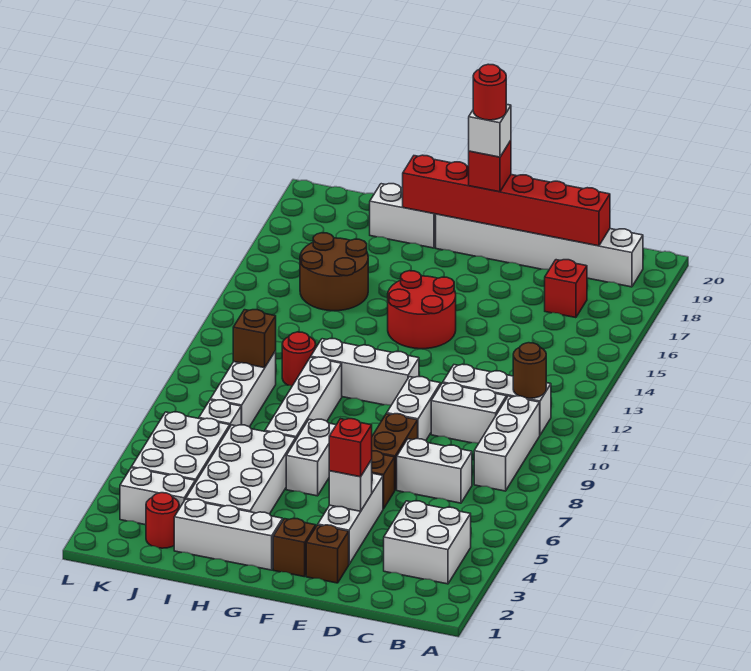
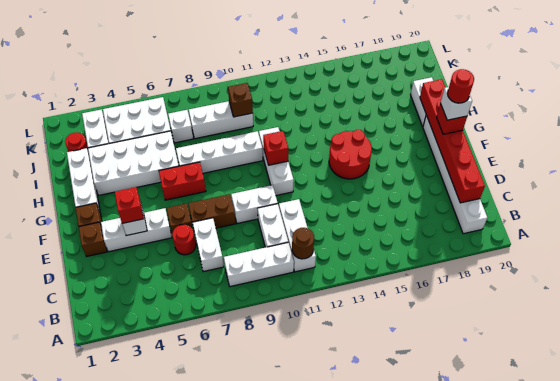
white brick B3:C4 level 1 -> none
red brick C17 level 1 -> red brick G11 level 2
white brick G6:G7 level 1 -> red brick G6:G7 level 1
red round brick I11 level 1 -> red round brick D6 level 1
brown round brick I15:J16 level 1 -> none

